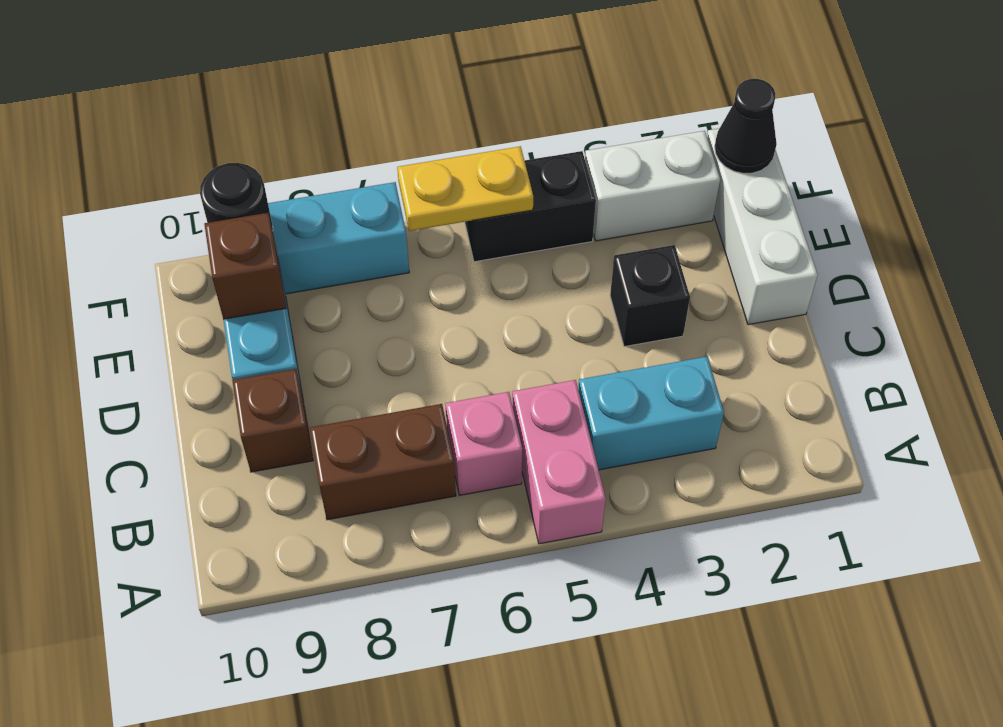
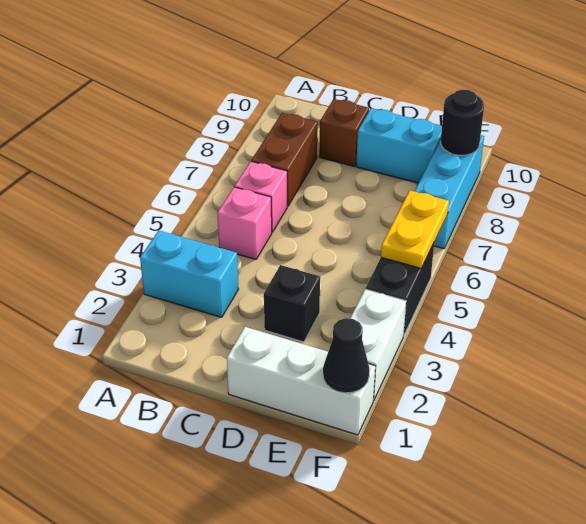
pink brick A5:B5 level 1 -> pink brick B5 level 1
cyan brick B3:B4 level 1 -> cyan brick A3:B3 level 1
brown brick E9 level 2 -> none

